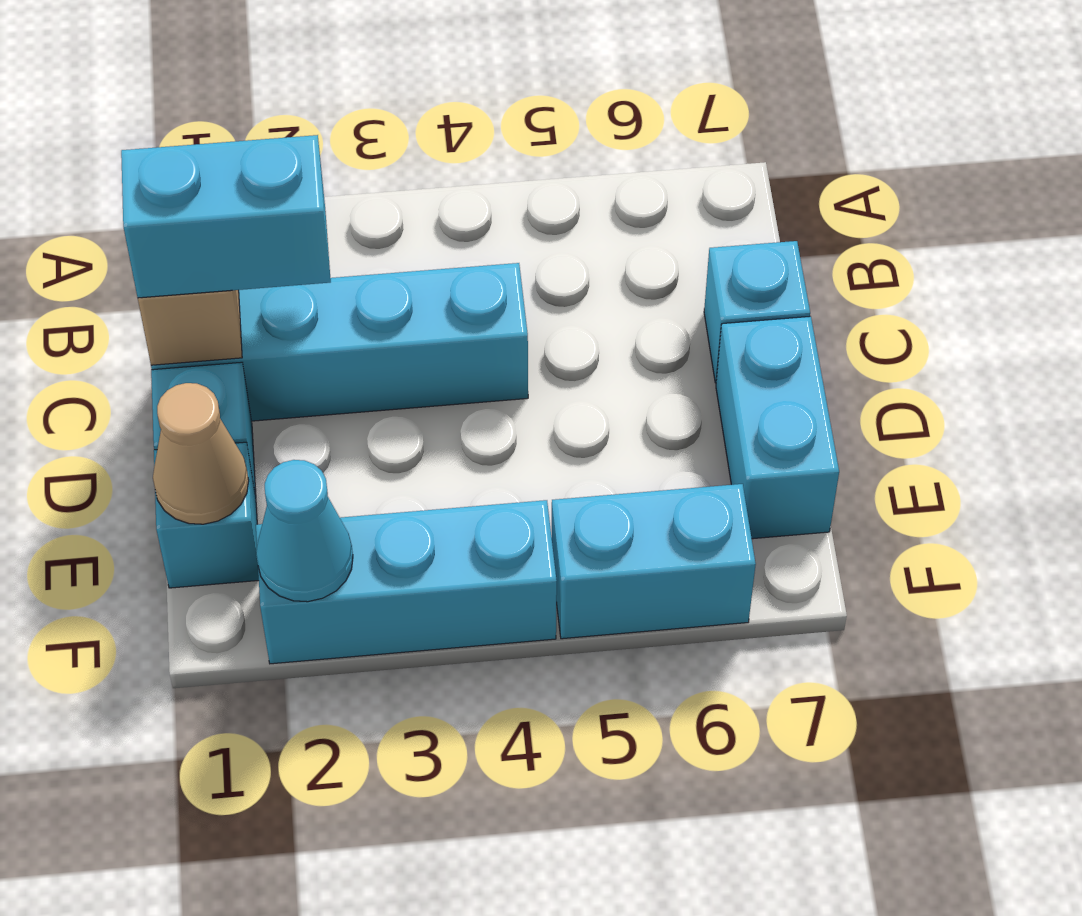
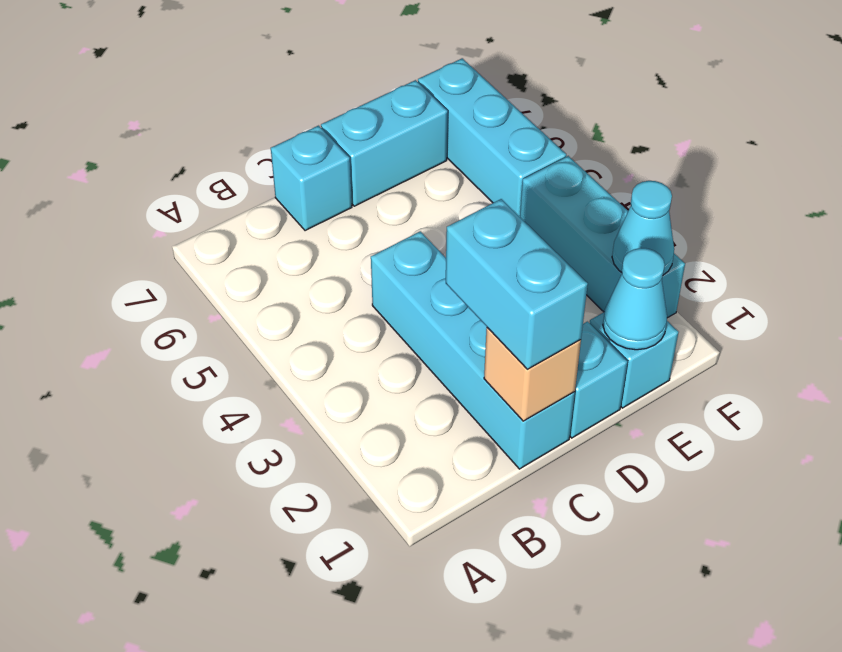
tan cone E1 level 2 -> cyan cone E1 level 2
cyan brick F5:F6 level 1 -> cyan brick F5:F7 level 1

